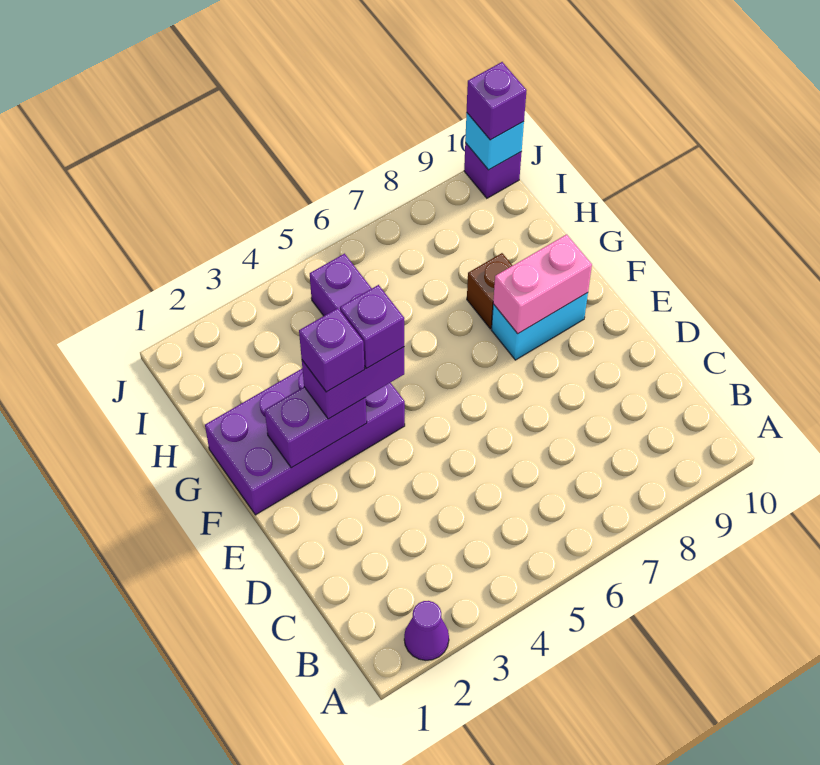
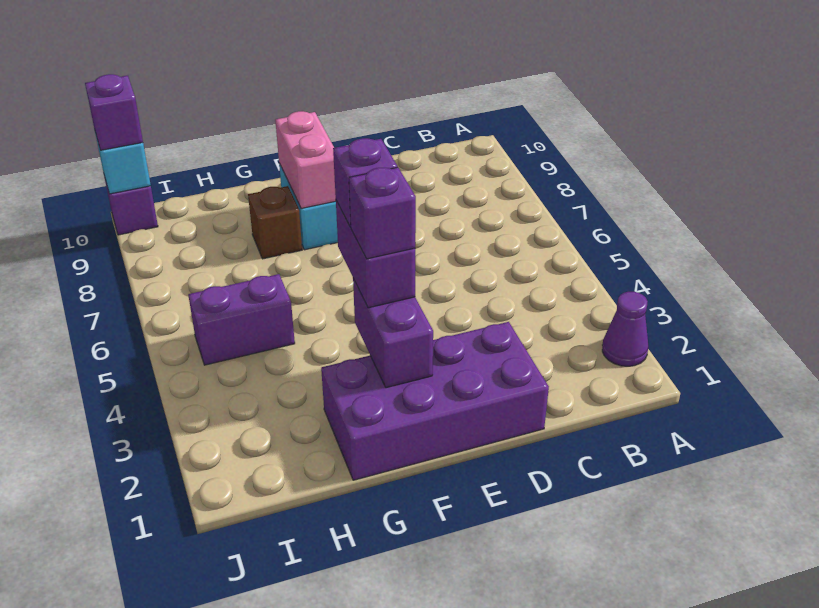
purple brick F1:G4 level 1 -> purple brick D1:G2 level 1

